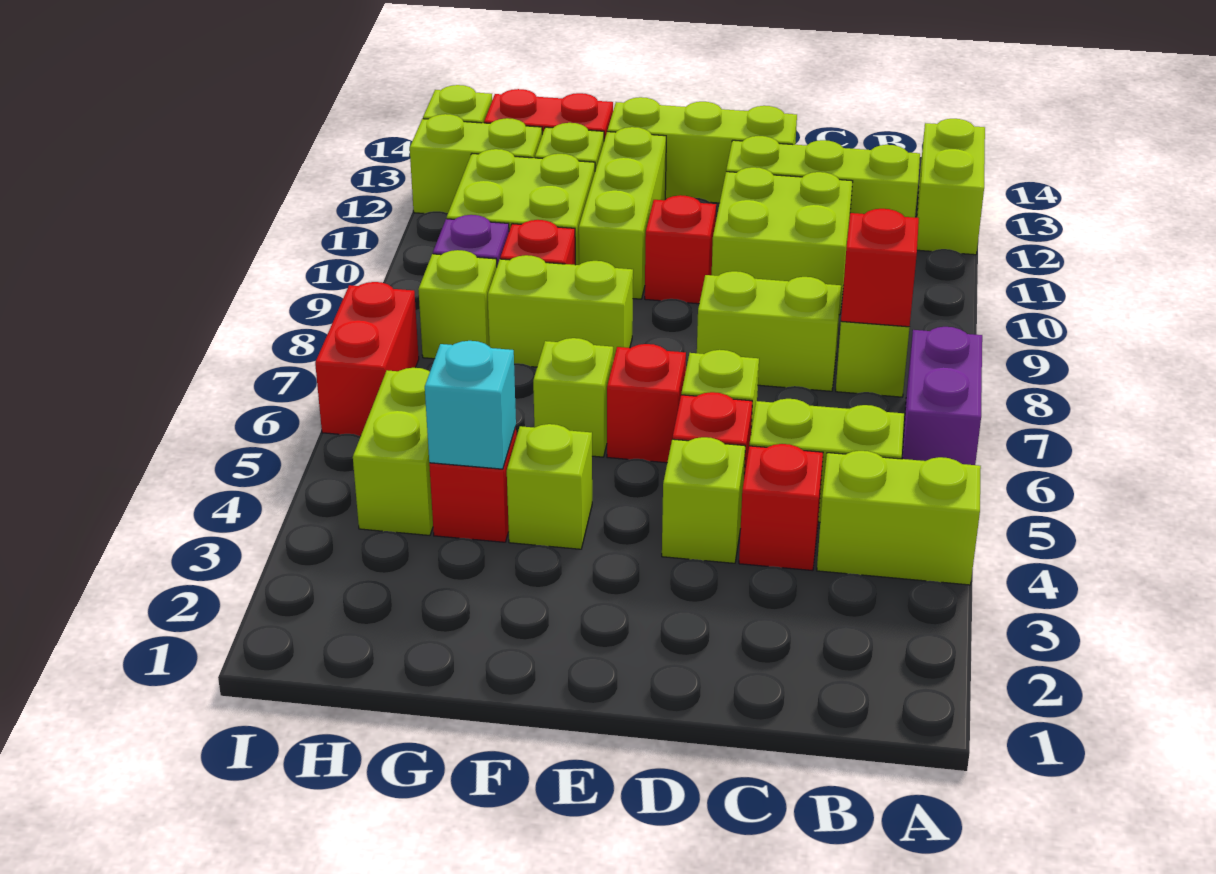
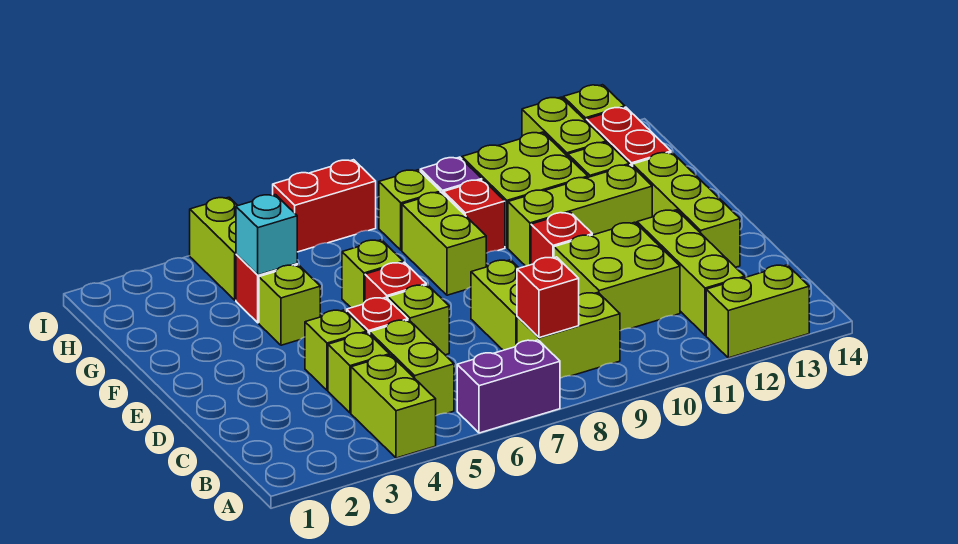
red brick C4 level 1 -> lime brick C4 level 1
lime brick H4:H5 level 1 -> lime brick H4:I4 level 1

